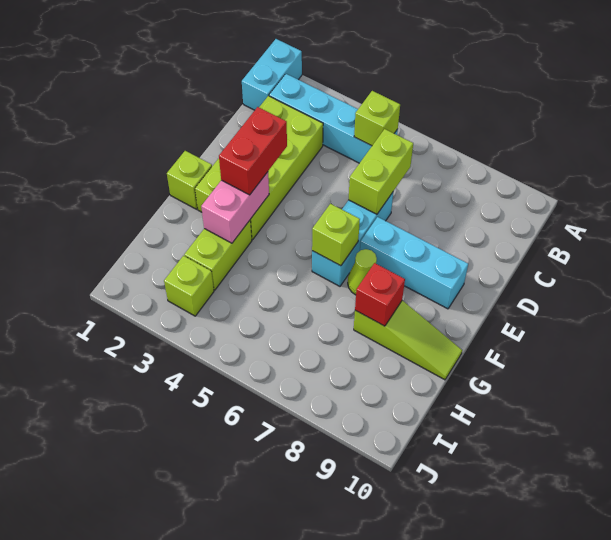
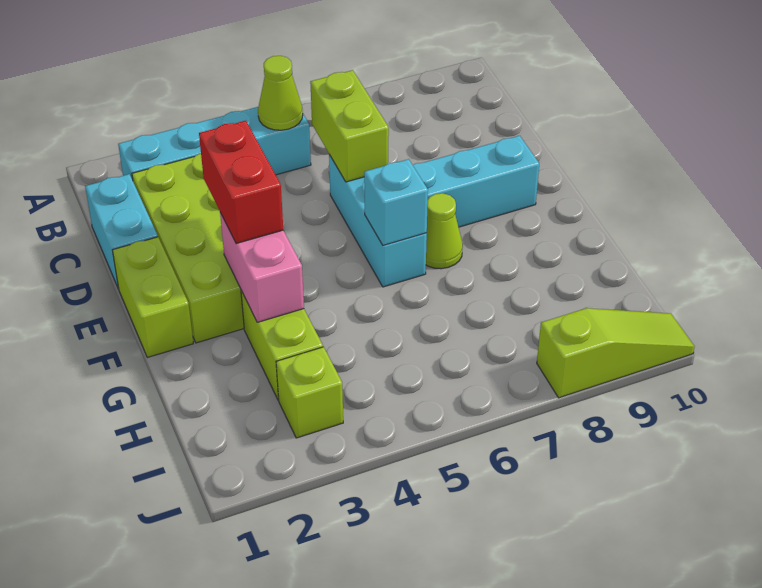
cyan brick A1:B1 level 1 -> cyan brick C1:D1 level 1
lime brick B5 level 2 -> lime cone B5 level 2
lime brick F1 level 1 -> lime brick E1:F1 level 1
lime brick F6 level 2 -> cyan brick F6 level 2
lime slope G8:G10 level 1 top 8 -> lime slope J8:J10 level 1 top 8
red brick G8 level 2 -> none

